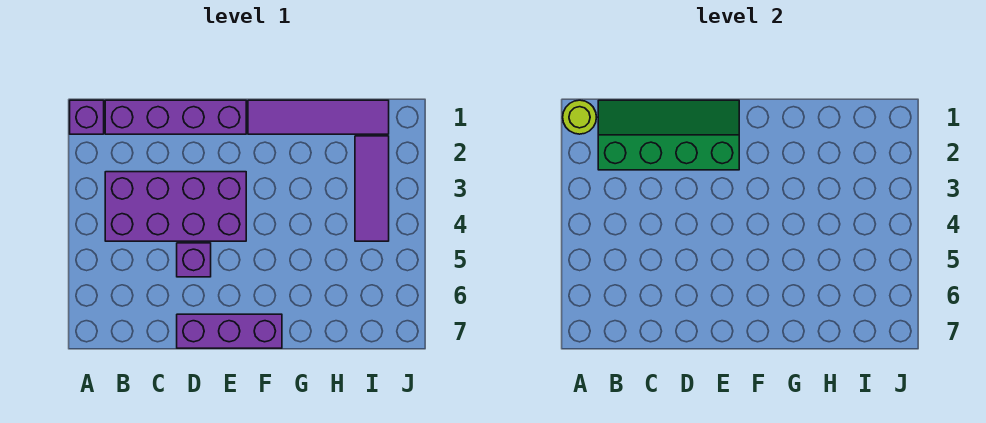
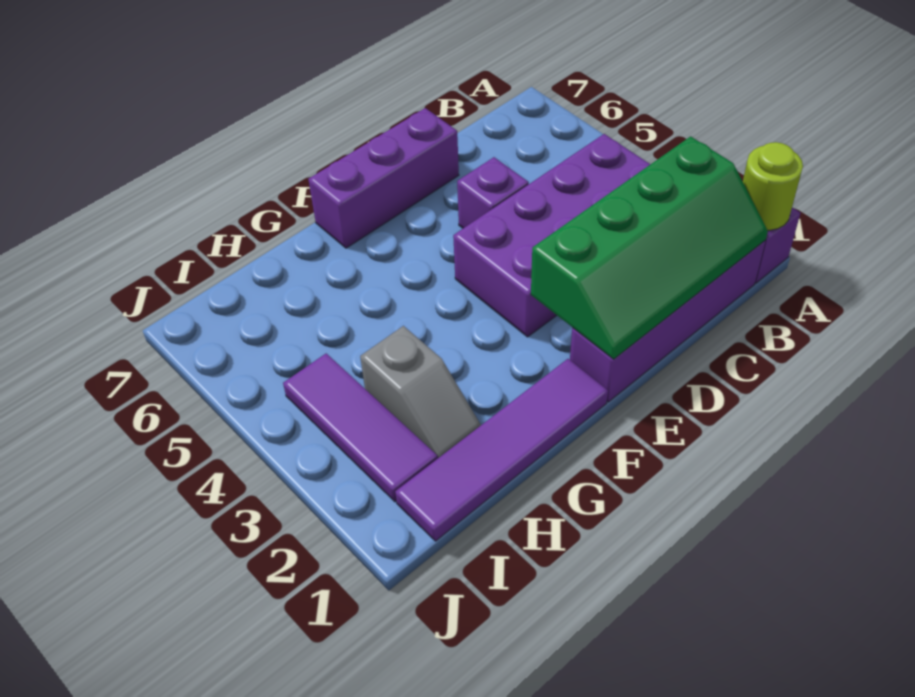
none -> grey slope H2:H3 level 1 top 3

